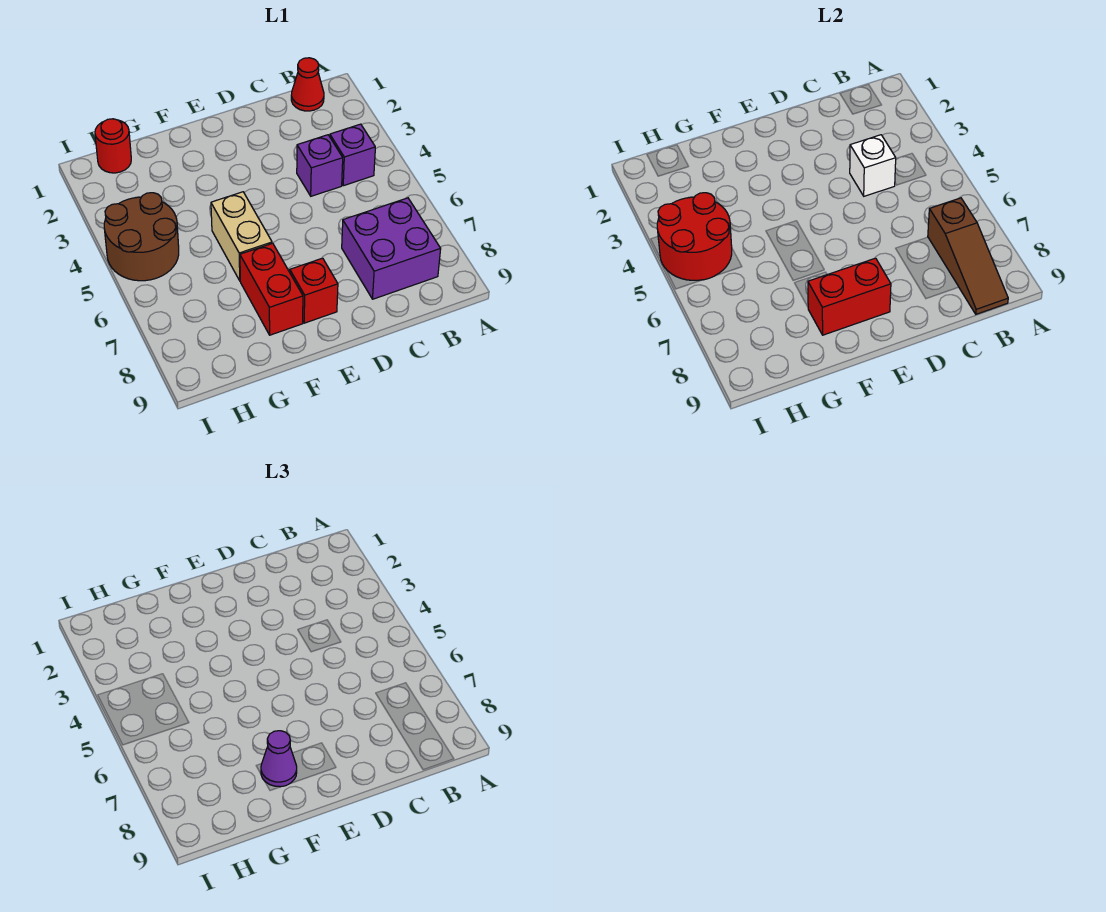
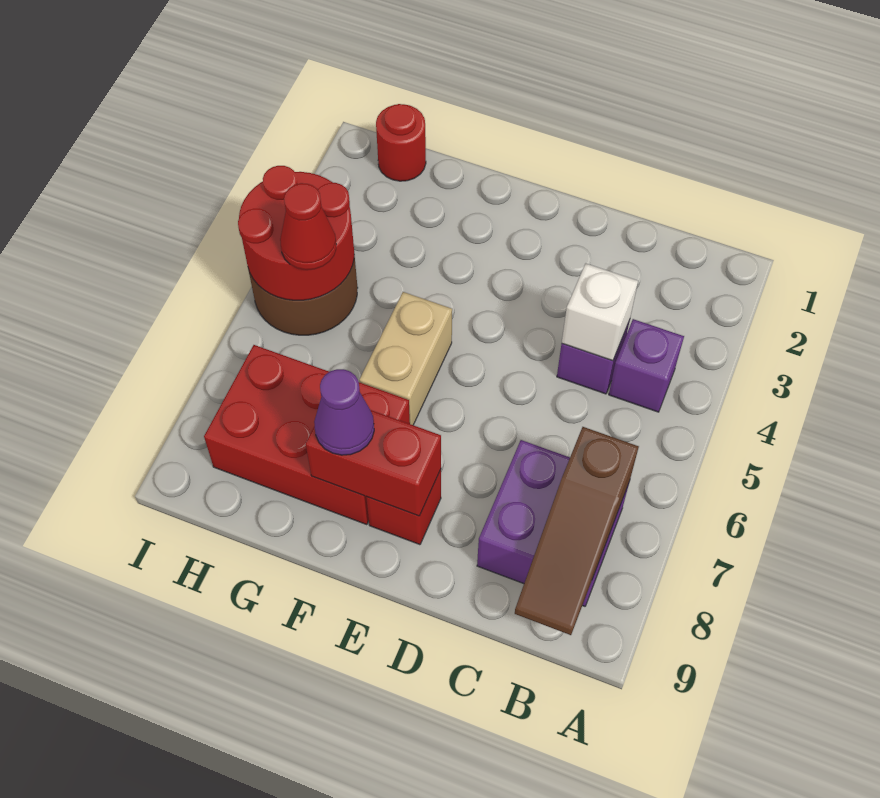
red cone B1 level 1 -> red cone H5 level 3
red brick F7:F8 level 1 -> red brick F7:H8 level 1

